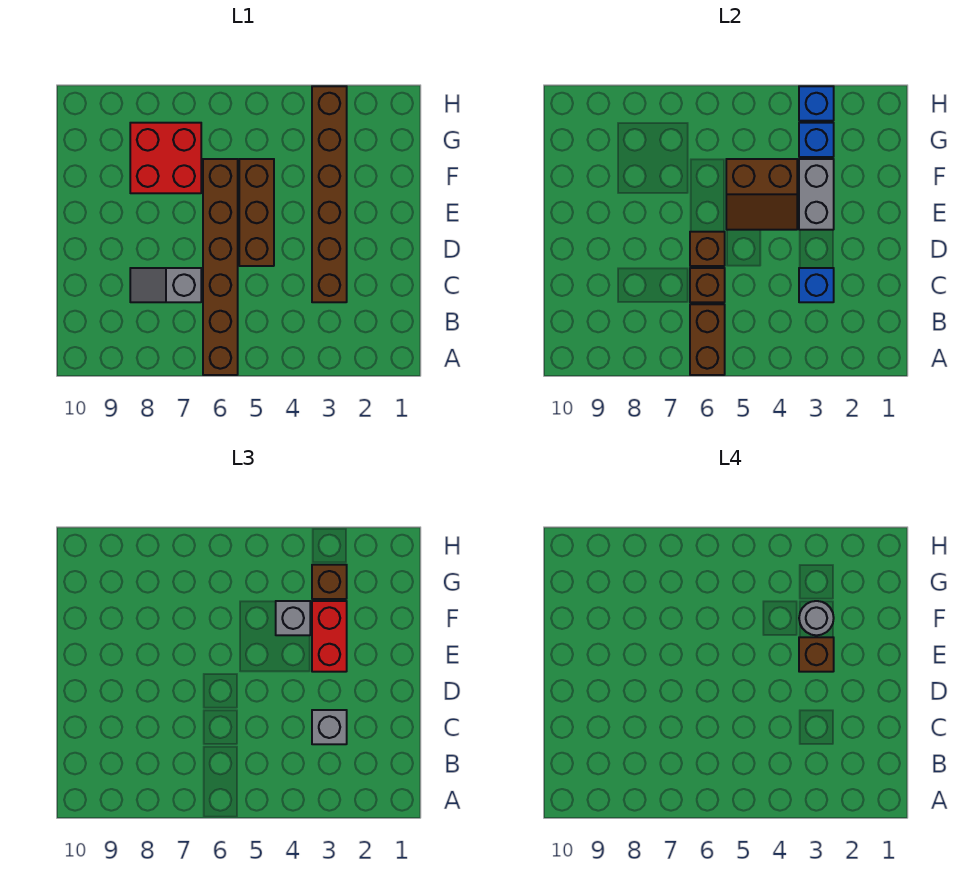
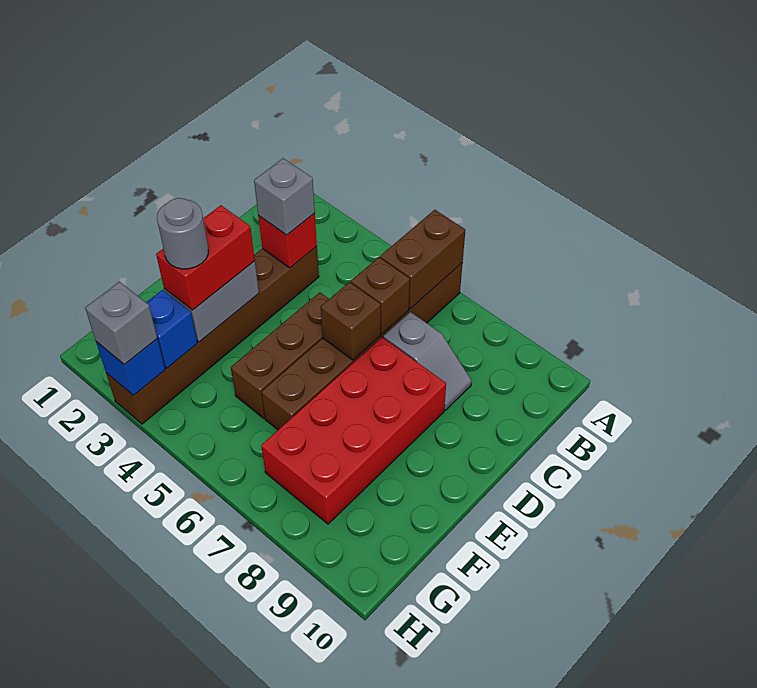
blue brick C3 level 2 -> red brick C3 level 2
brown brick E3 level 4 -> none
brown slope E4:F5 level 2 top F -> none
grey brick F4 level 3 -> grey brick H3 level 3
red brick F7:G8 level 1 -> red brick D7:G8 level 1
brown brick G3 level 3 -> none

